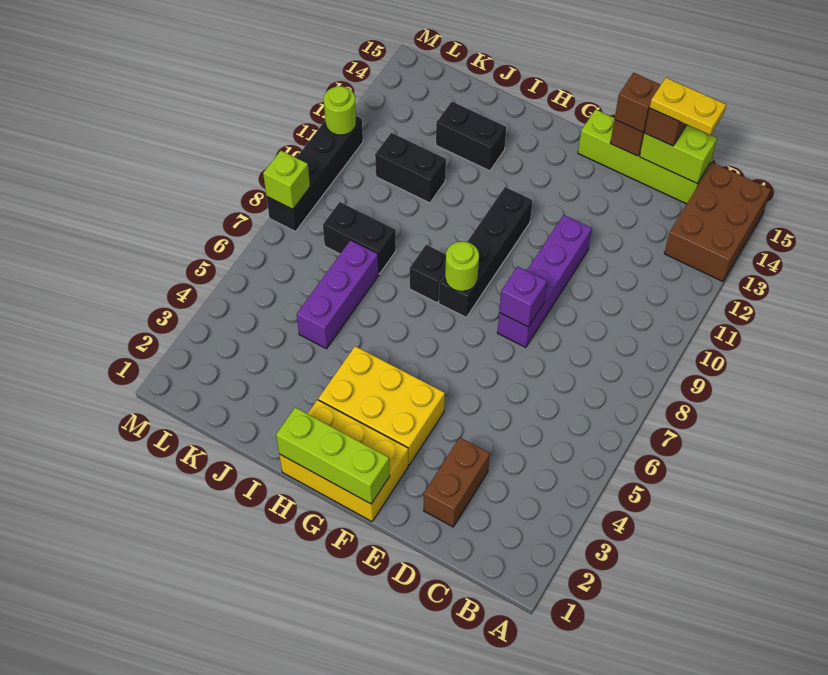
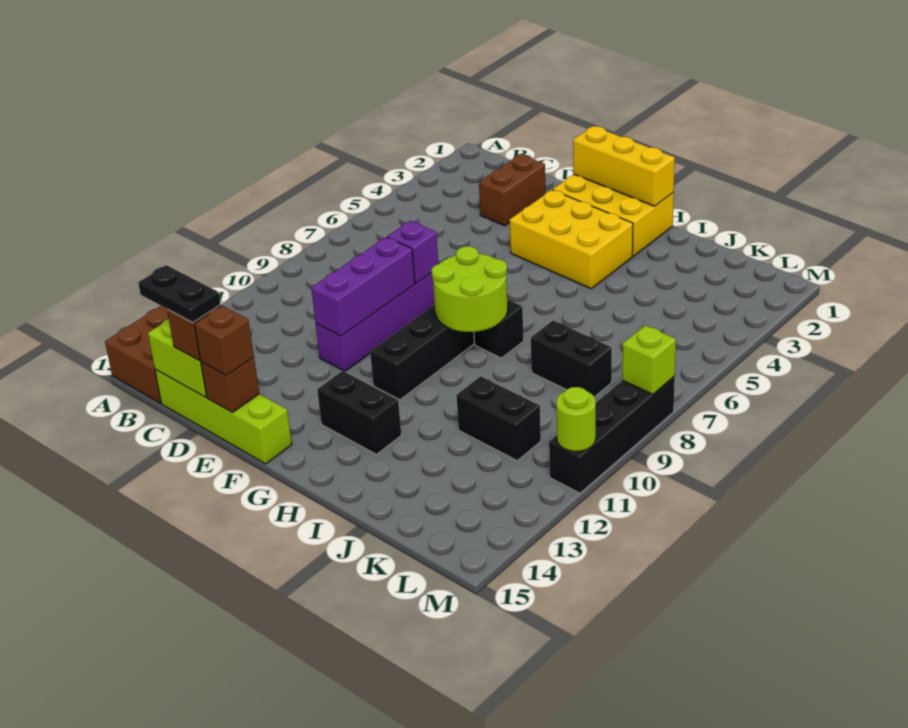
yellow plate C15:D15 level 4 -> black plate C15:D15 level 4
lime brick F1:H1 level 2 -> yellow brick F1:H1 level 2
lime round brick G8 level 2 -> lime round brick G8:H9 level 2
black brick I13:J13 level 1 -> black brick G13:H13 level 1
purple brick J5:J7 level 1 -> purple brick E9:E11 level 2

